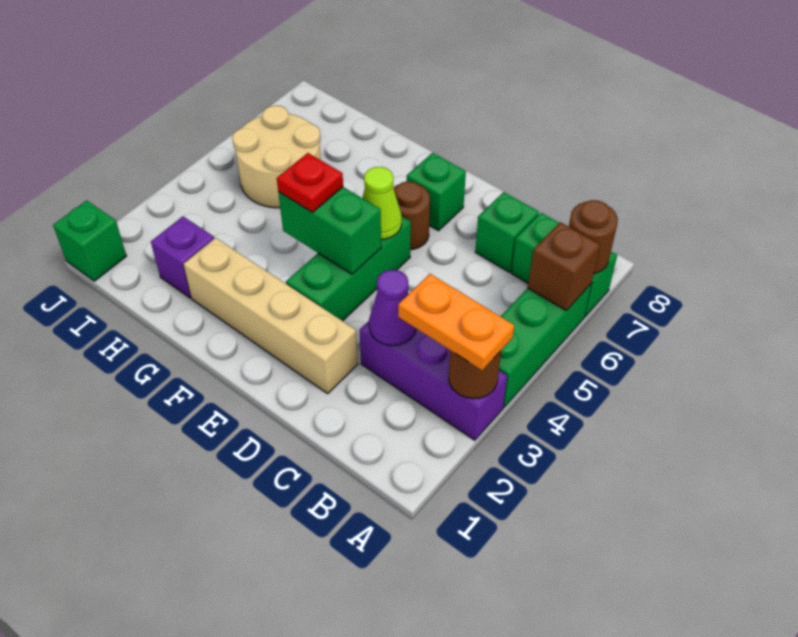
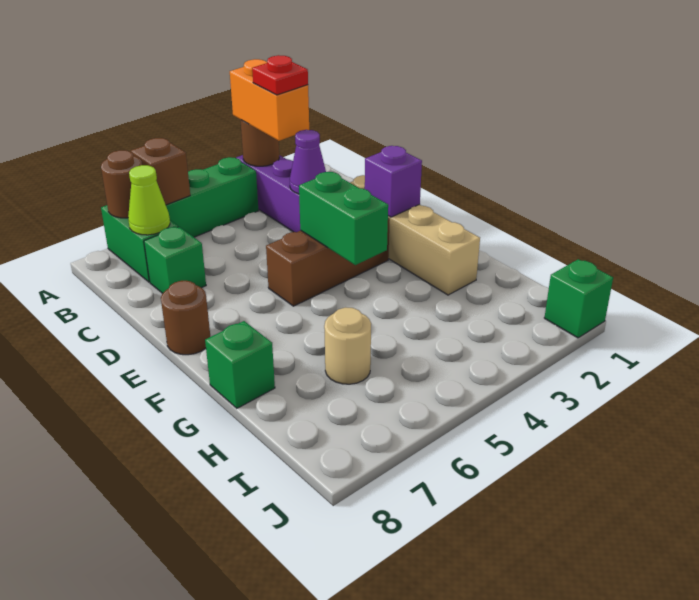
orange plate A3:B3 level 3 -> orange brick A3:B3 level 3
green brick E3:E5 level 1 -> brown brick E3:E5 level 1
lime cone E5 level 2 -> lime cone B7 level 2
brown round brick E6 level 1 -> brown round brick E8 level 1
green brick E7 level 1 -> green brick G8 level 1
red plate F4 level 3 -> red plate B3 level 4
purple brick H2 level 1 -> purple brick E2 level 2
tan round brick H5:I6 level 1 -> tan round brick H6 level 1

